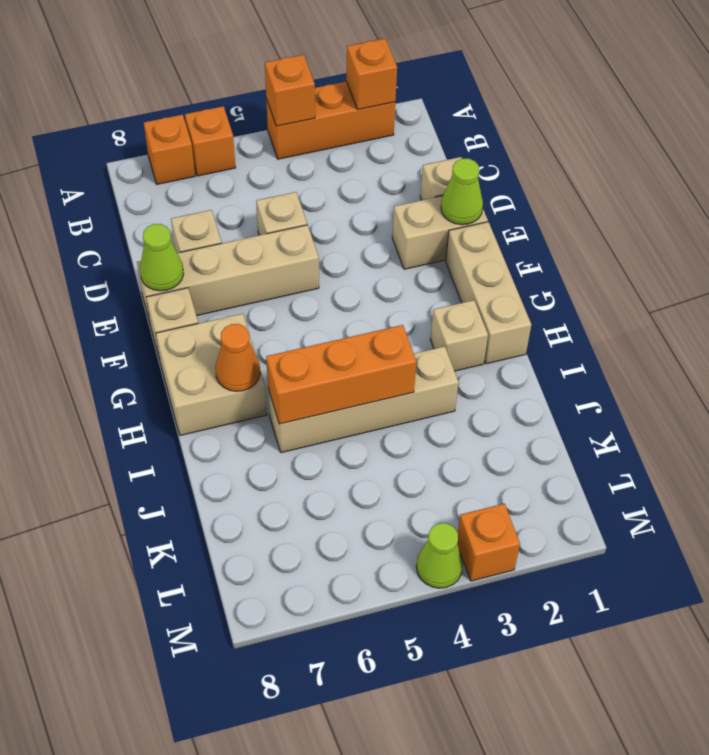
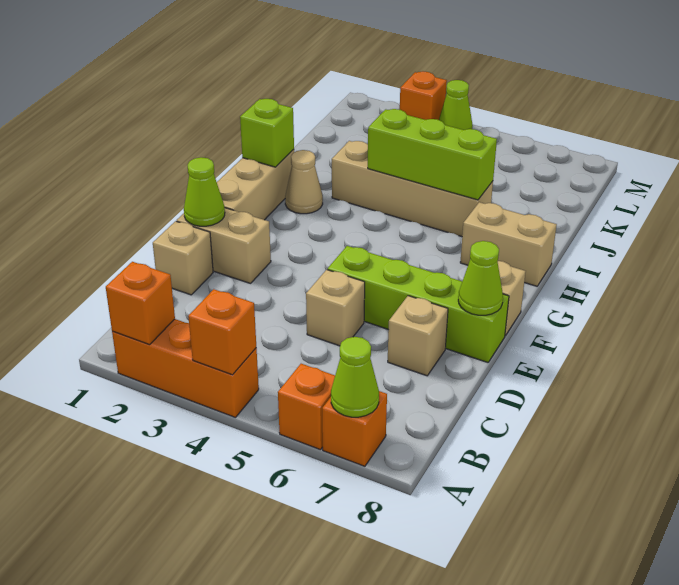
none -> lime cone A7 level 2
tan brick E5:E8 level 1 -> lime brick E5:E8 level 1
tan brick G7:H8 level 1 -> tan brick H7:H8 level 1
none -> lime brick H1 level 2
tan brick H2 level 1 -> tan cone H2 level 1
orange cone H7 level 2 -> none
orange brick I4:I6 level 2 -> lime brick I4:I6 level 2

